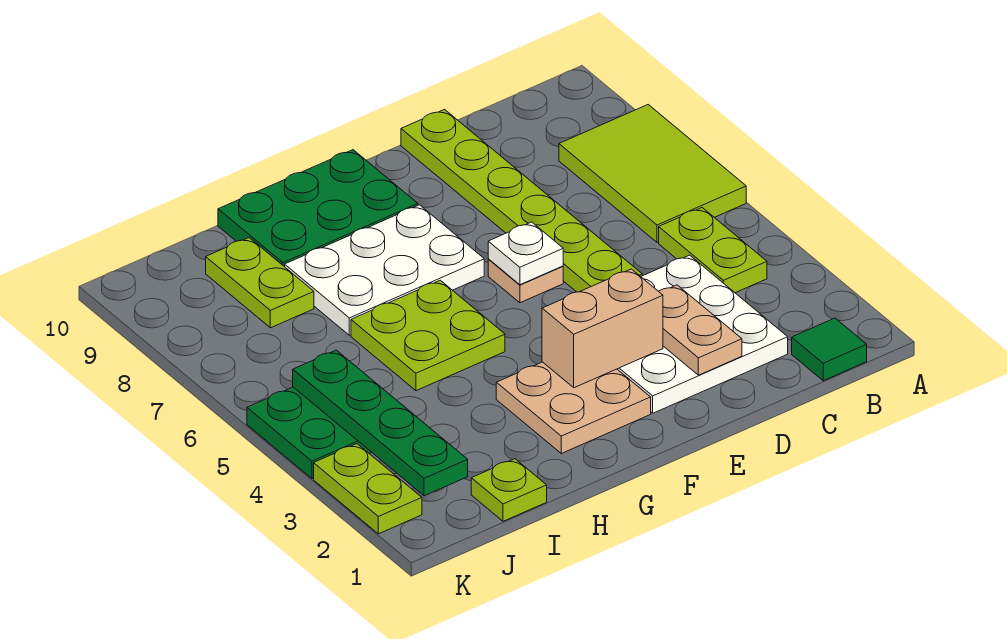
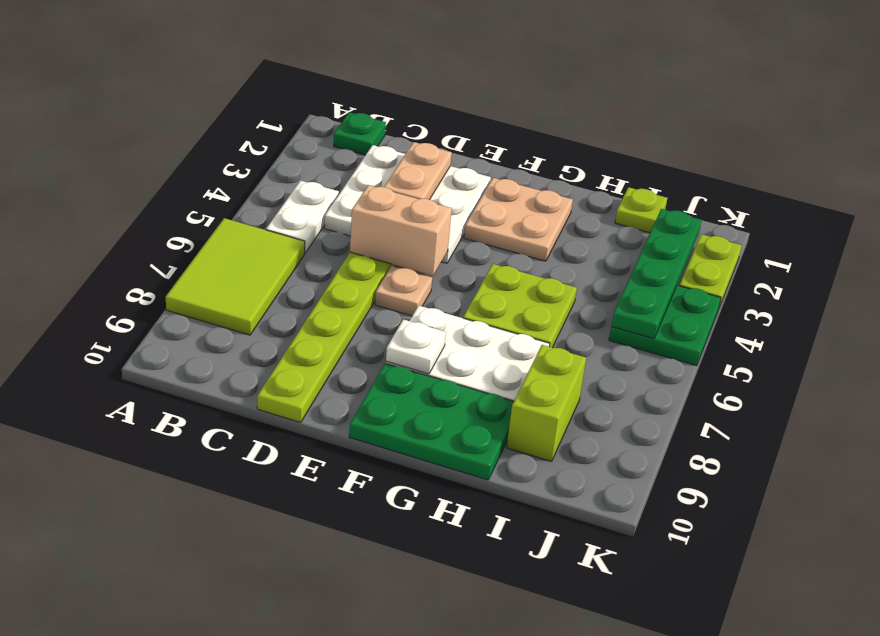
green tile B1 level 1 -> green plate B1 level 1
lime plate B4:B5 level 1 -> white plate B4:B5 level 1
tan brick E3:F3 level 2 -> tan brick D5:E5 level 2
white plate E6 level 2 -> white plate F8 level 2
lime plate I8:I9 level 1 -> lime brick I8:I9 level 1

